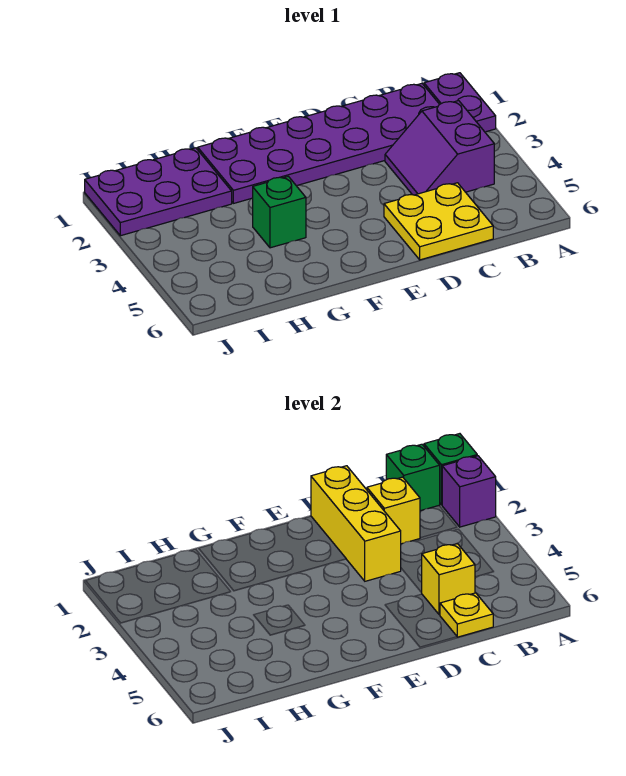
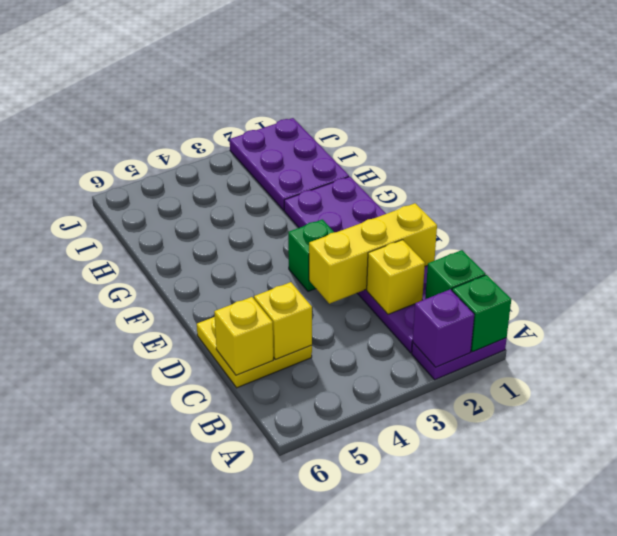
purple slope B3:C4 level 1 top B -> none
yellow plate C6 level 2 -> yellow brick C6 level 2
green brick G4 level 1 -> green brick E3 level 1

